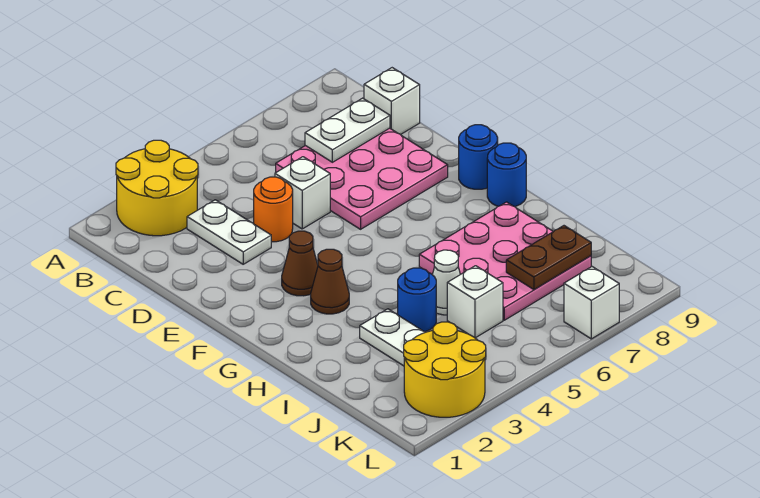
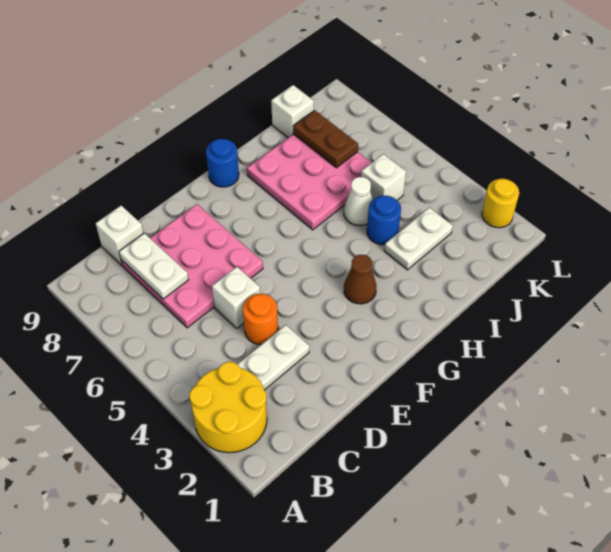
brown cone F3 level 1 -> none
blue round brick F9 level 1 -> none
yellow round brick K2:L3 level 1 -> yellow round brick L2 level 1
white brick L7 level 1 -> white brick J9 level 1

